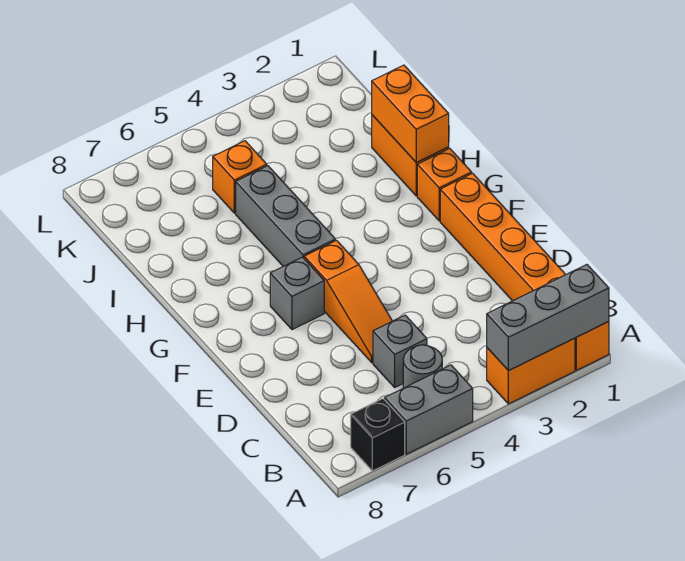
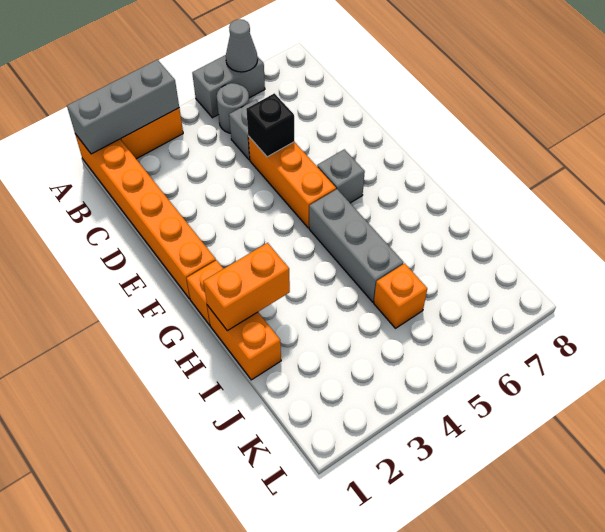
none -> grey cone A6 level 2
black brick A7 level 1 -> black brick D5 level 2
orange slope D5:F5 level 1 top F -> orange brick D5:F5 level 1
orange brick H1:I1 level 2 -> orange brick H1:H2 level 2

